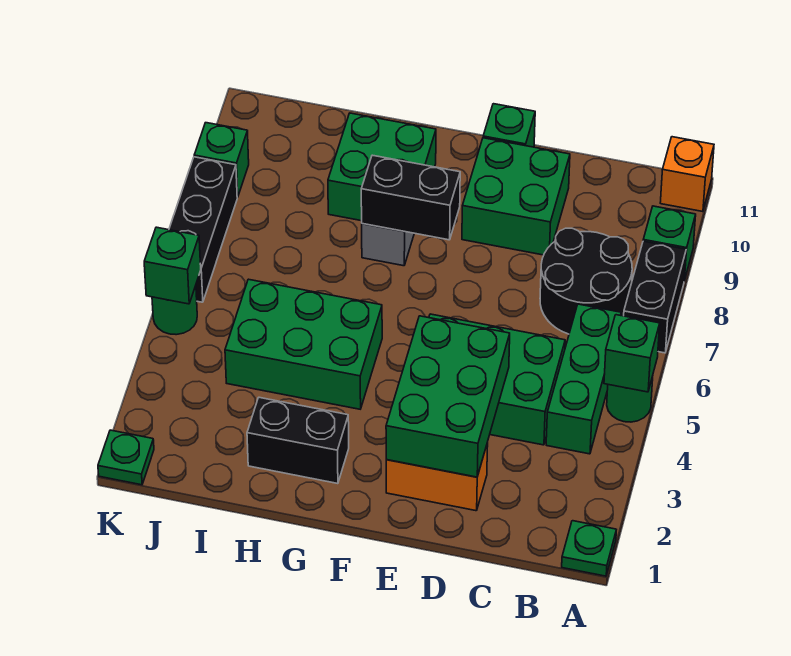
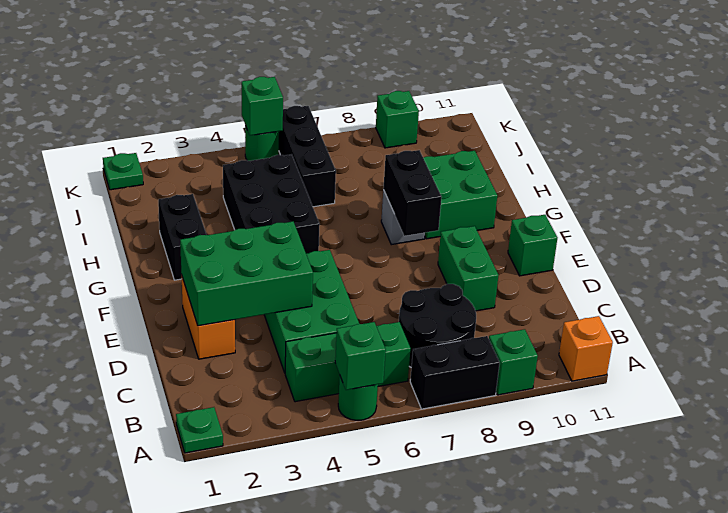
green brick D9:E10 level 1 -> green brick D9:E9 level 1
green brick G4:I5 level 1 -> black brick G4:I5 level 1
black brick K6:K8 level 1 -> black brick I6:K6 level 1

